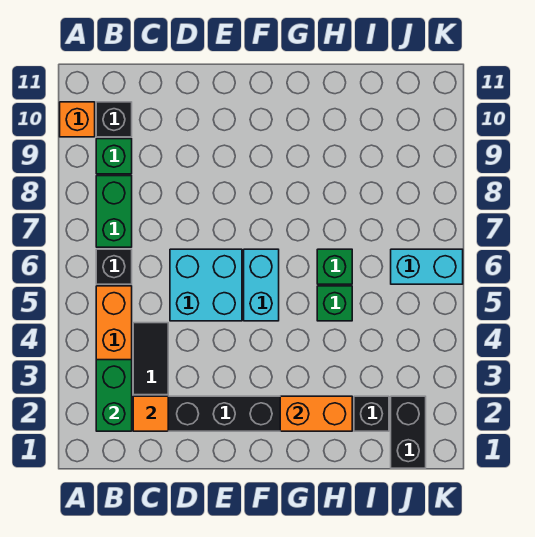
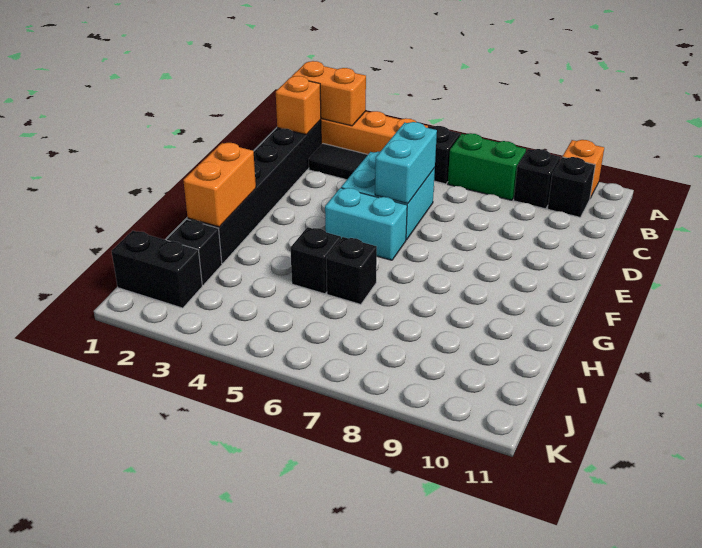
green brick B2:B3 level 2 -> orange brick B2:B3 level 2
green brick B9 level 1 -> black brick B9 level 1
orange tile C2 level 2 -> orange brick C2 level 2
green brick H5 level 1 -> black brick H5 level 1
green brick H6 level 1 -> black brick H6 level 1
cyan brick J6:K6 level 1 -> cyan brick D6:E6 level 2

